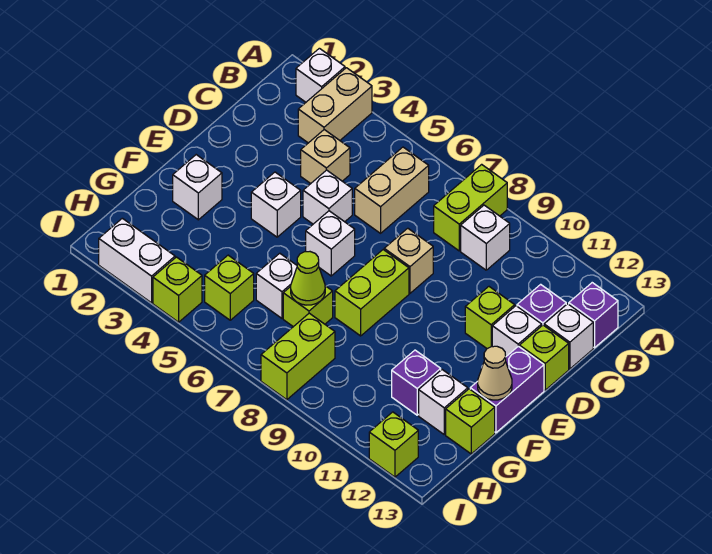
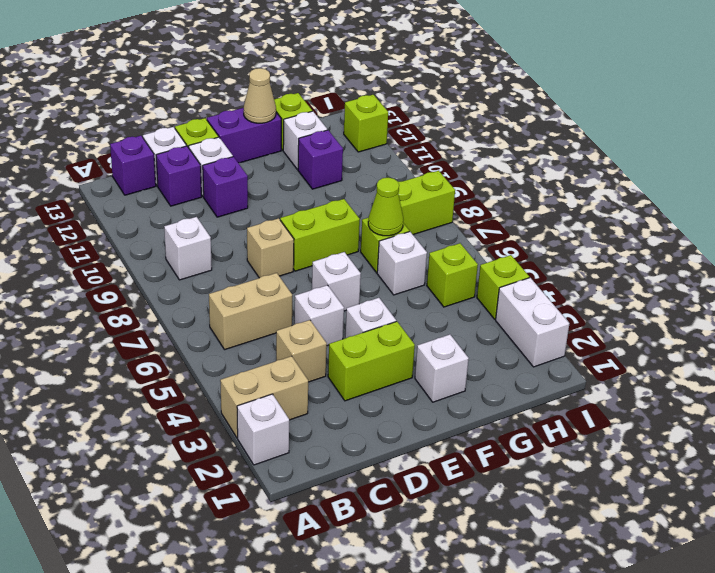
lime brick A8:B8 level 1 -> lime brick D3:E3 level 1
lime brick D11 level 1 -> purple brick D11 level 1

